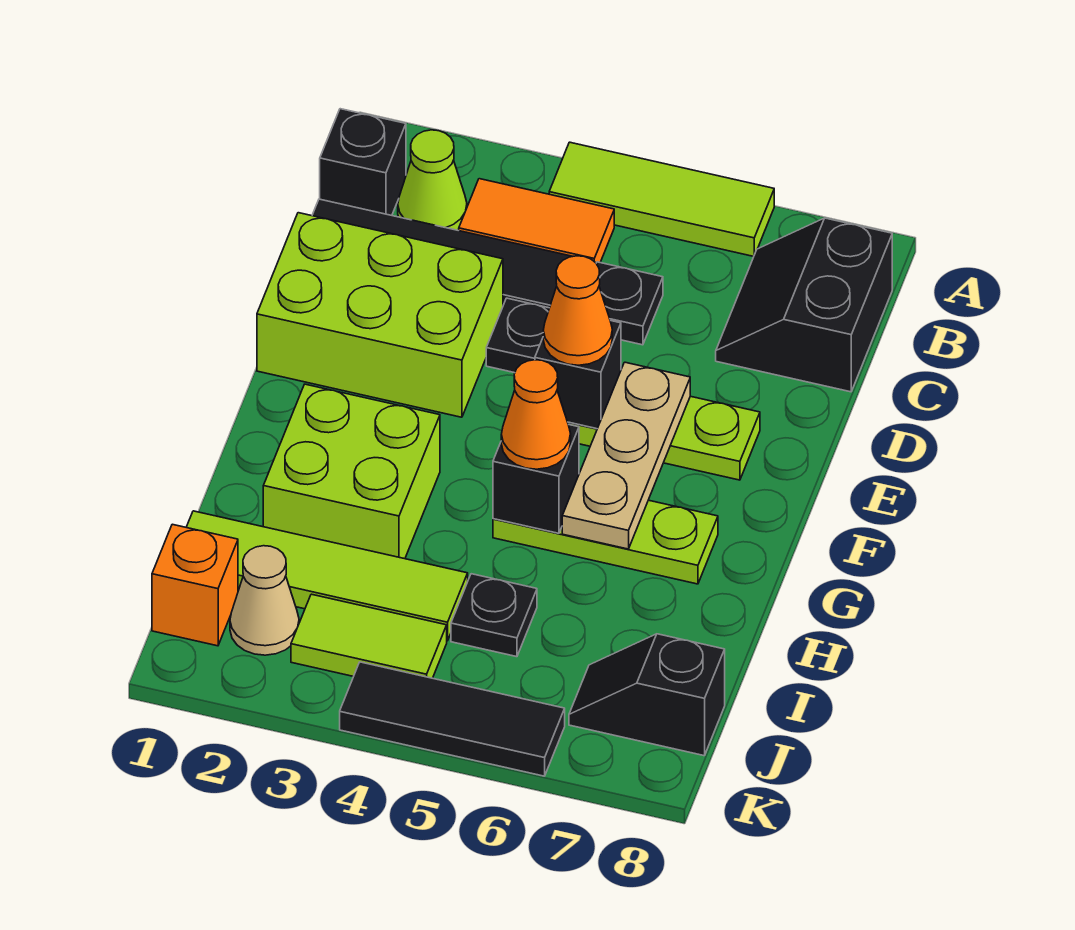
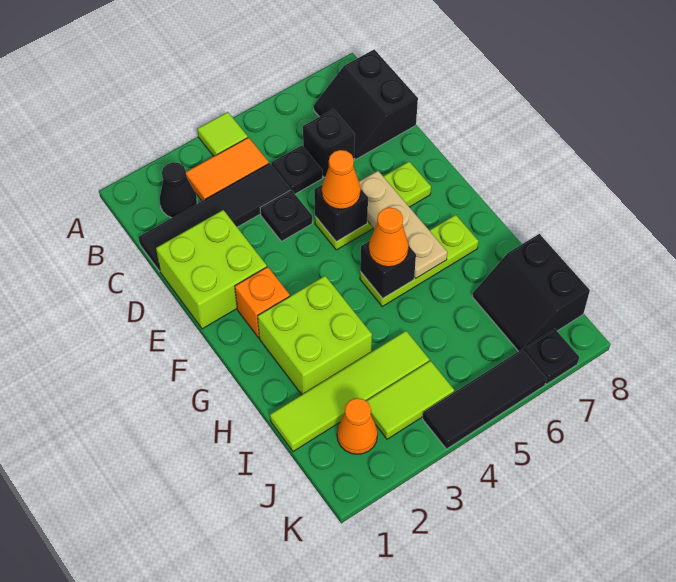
lime tile A4:A6 level 1 -> lime tile A4 level 1
black brick B1 level 1 -> black brick C6 level 1
lime cone B2 level 1 -> black cone B2 level 1
lime brick D1:E3 level 1 -> lime brick D1:E2 level 1
black plate I5 level 1 -> black plate K7 level 1
orange brick J1 level 1 -> orange brick F2 level 1
tan cone J2 level 1 -> orange cone J2 level 1
black slope J7:J8 level 1 top 8 -> black slope I7:J8 level 1 top 8

